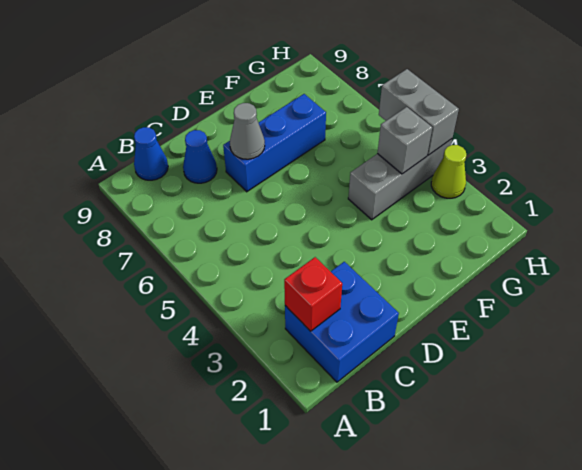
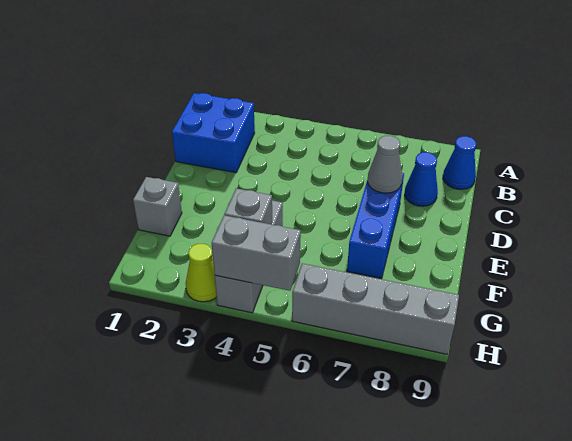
red brick B2 level 2 -> none
none -> grey brick F1 level 1
none -> grey brick H6:H9 level 1

